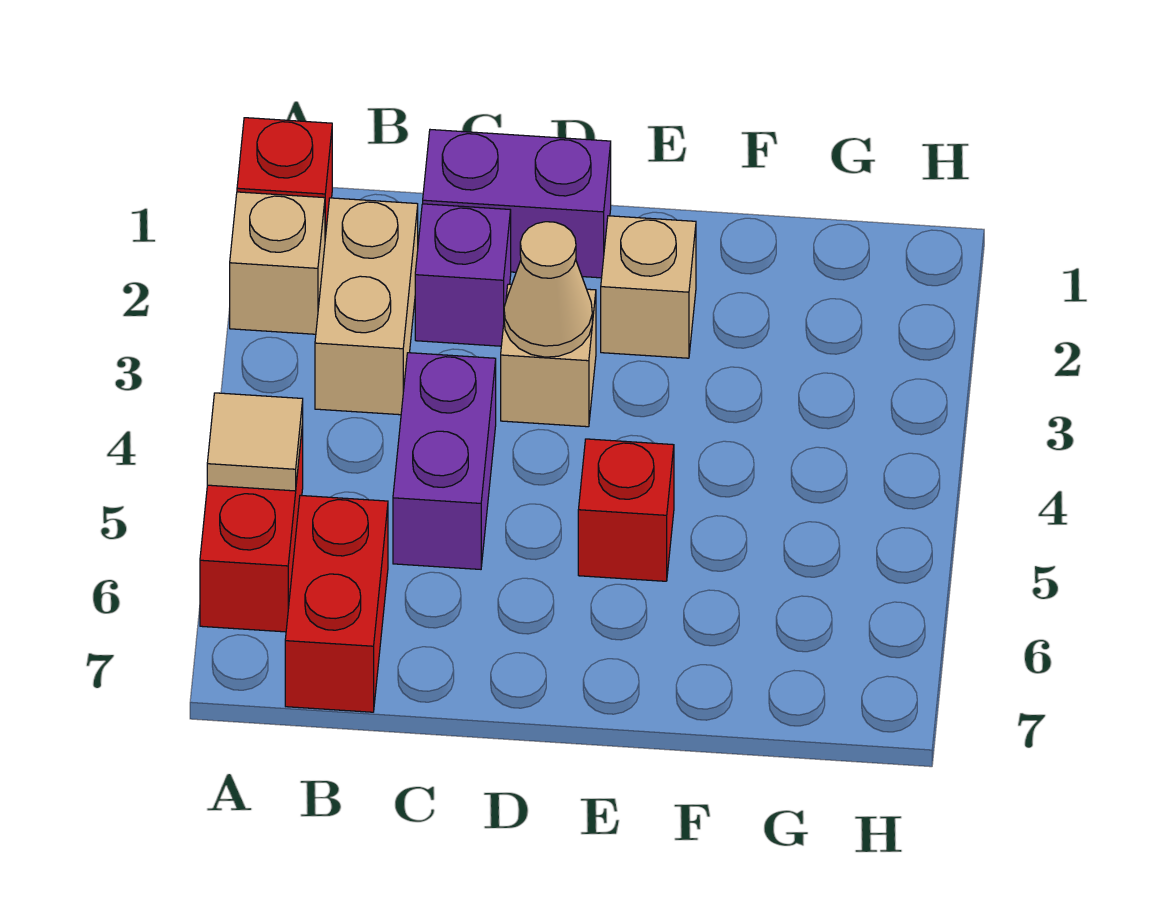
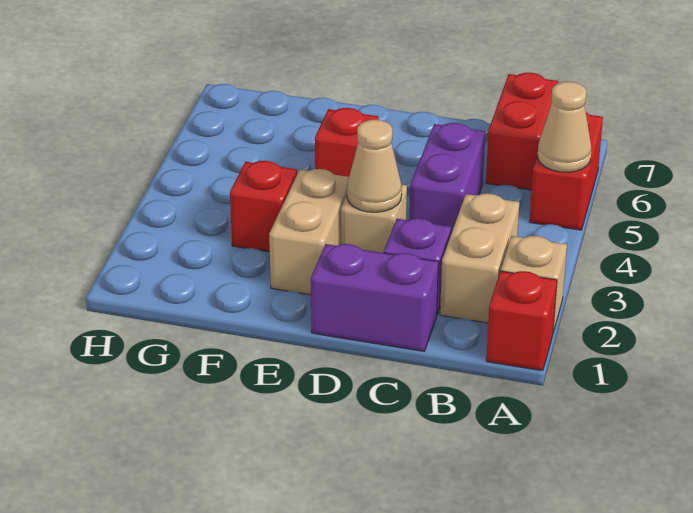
tan tile A5 level 2 -> tan cone A5 level 2
tan brick E2 level 1 -> tan brick E2:E3 level 1
none -> red brick F3 level 1

